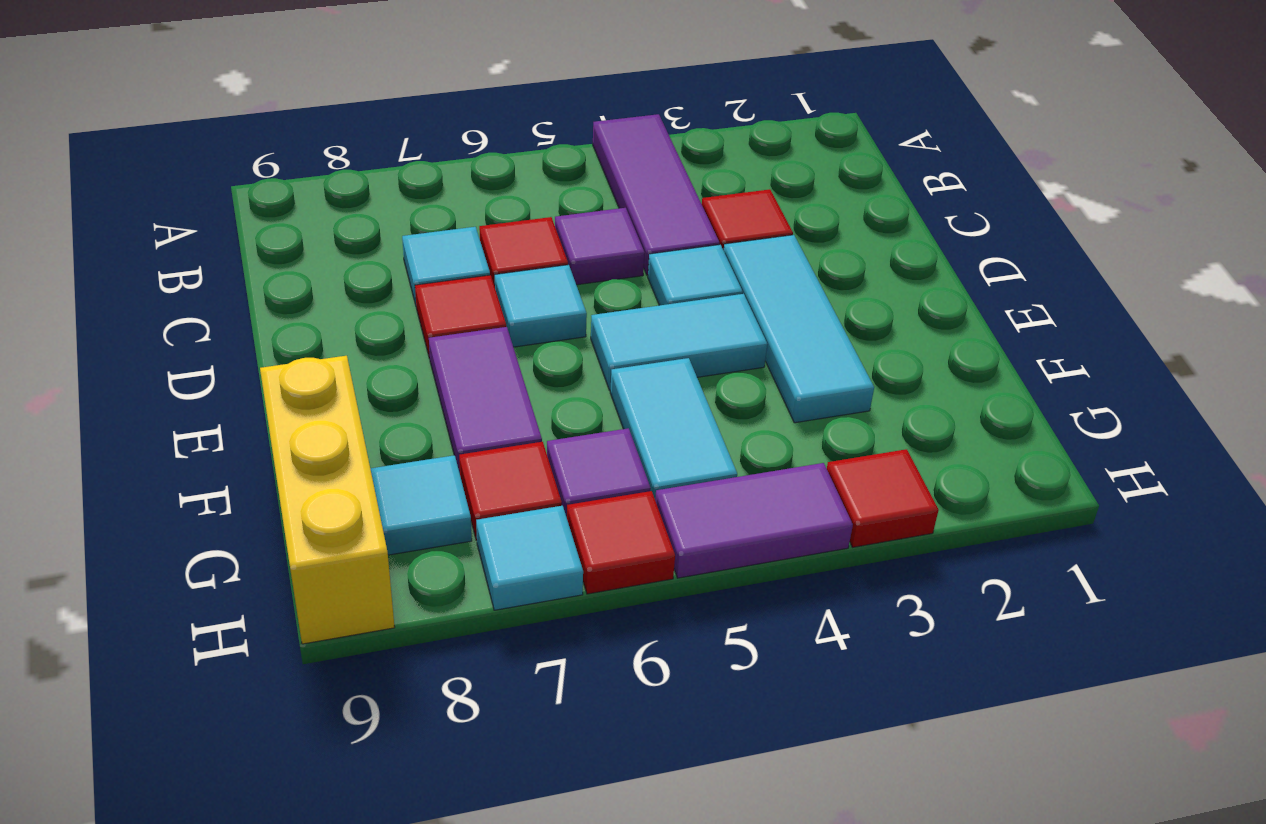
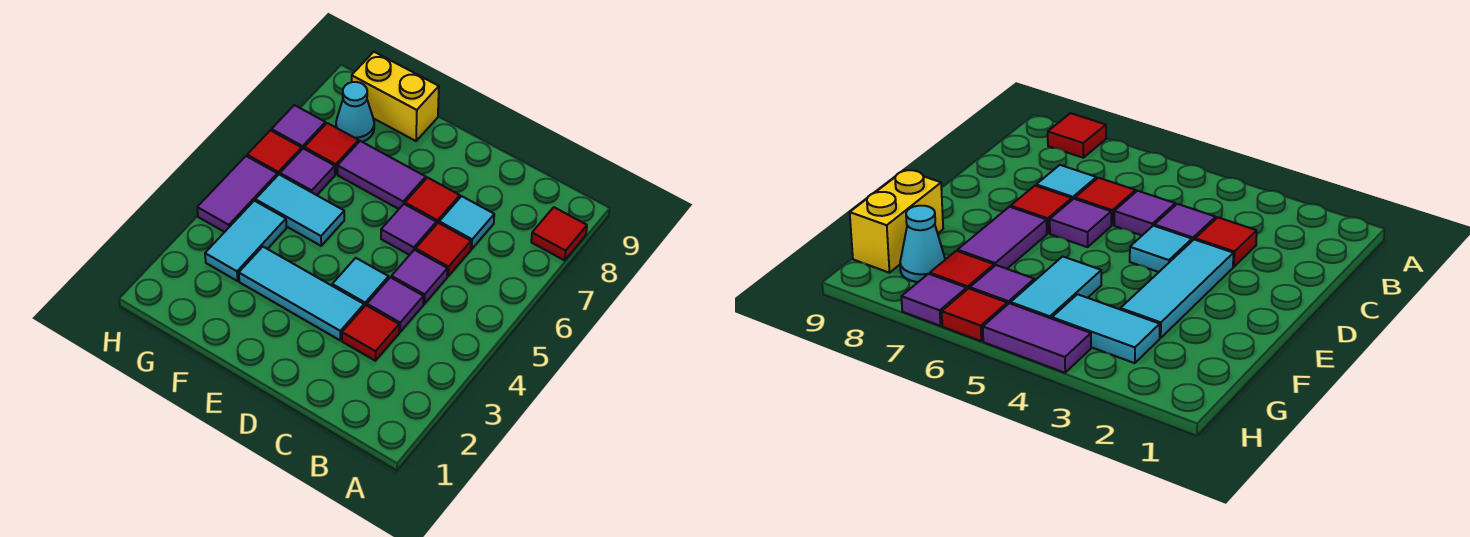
purple tile A4:C4 level 1 -> purple tile C4 level 1
cyan tile D6 level 1 -> purple tile D6 level 1
cyan tile E4:E5 level 1 -> cyan tile G3:G4 level 1
yellow brick F9:H9 level 1 -> yellow brick F9:G9 level 1
cyan tile G8 level 1 -> cyan cone G8 level 1
red tile H3 level 1 -> red tile A8 level 1
cyan tile H7 level 1 -> purple tile H7 level 1

